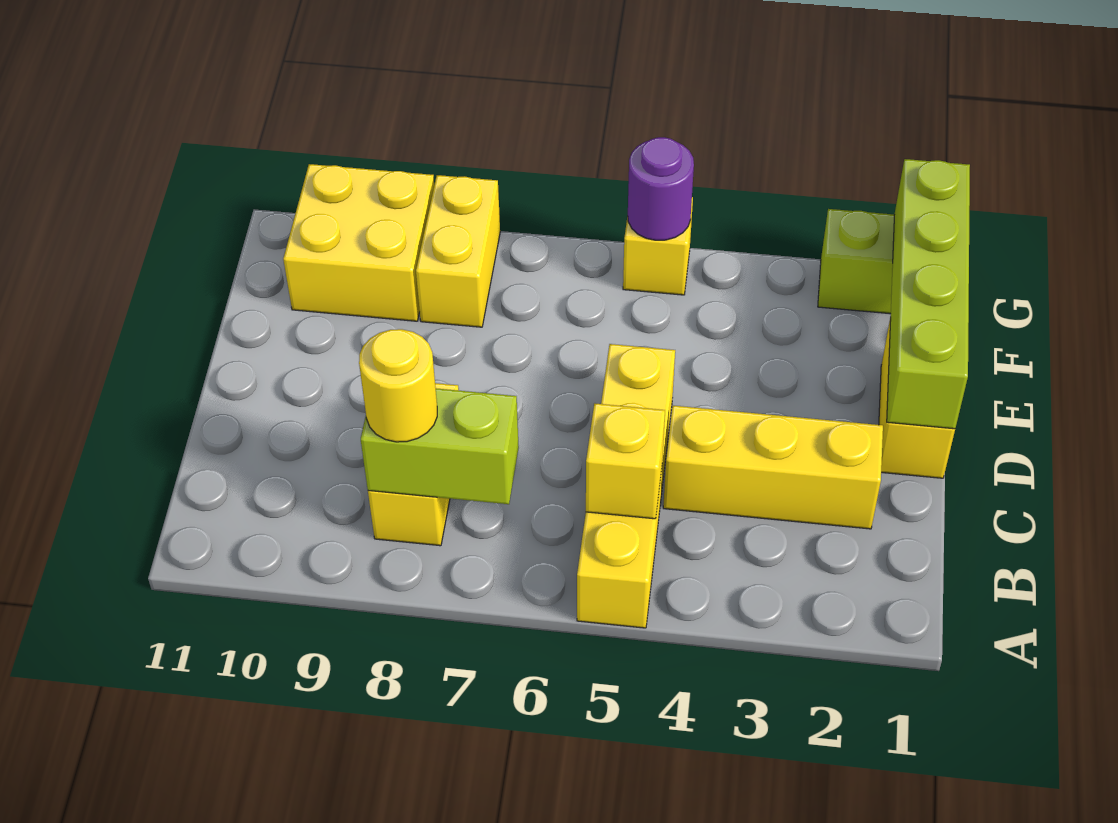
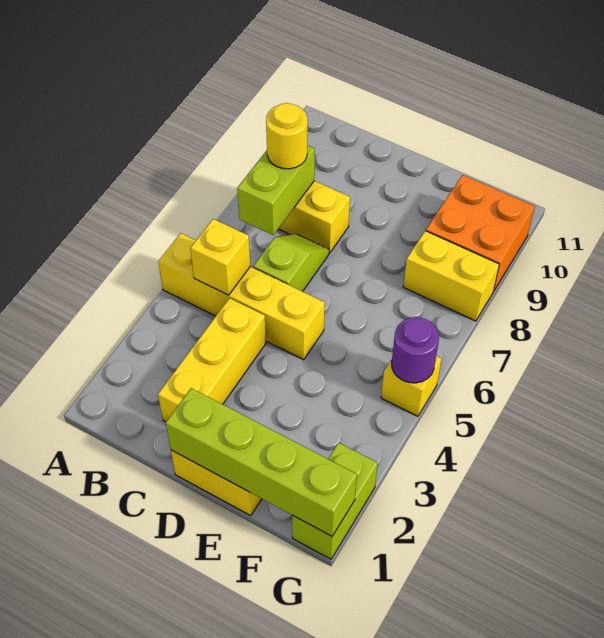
none -> lime slope C6:C7 level 1 top 6
yellow brick F9:G10 level 1 -> orange brick F9:G10 level 1

